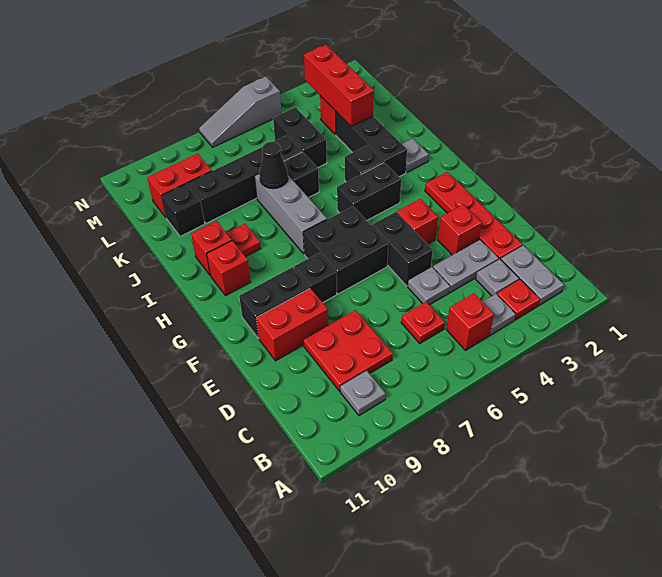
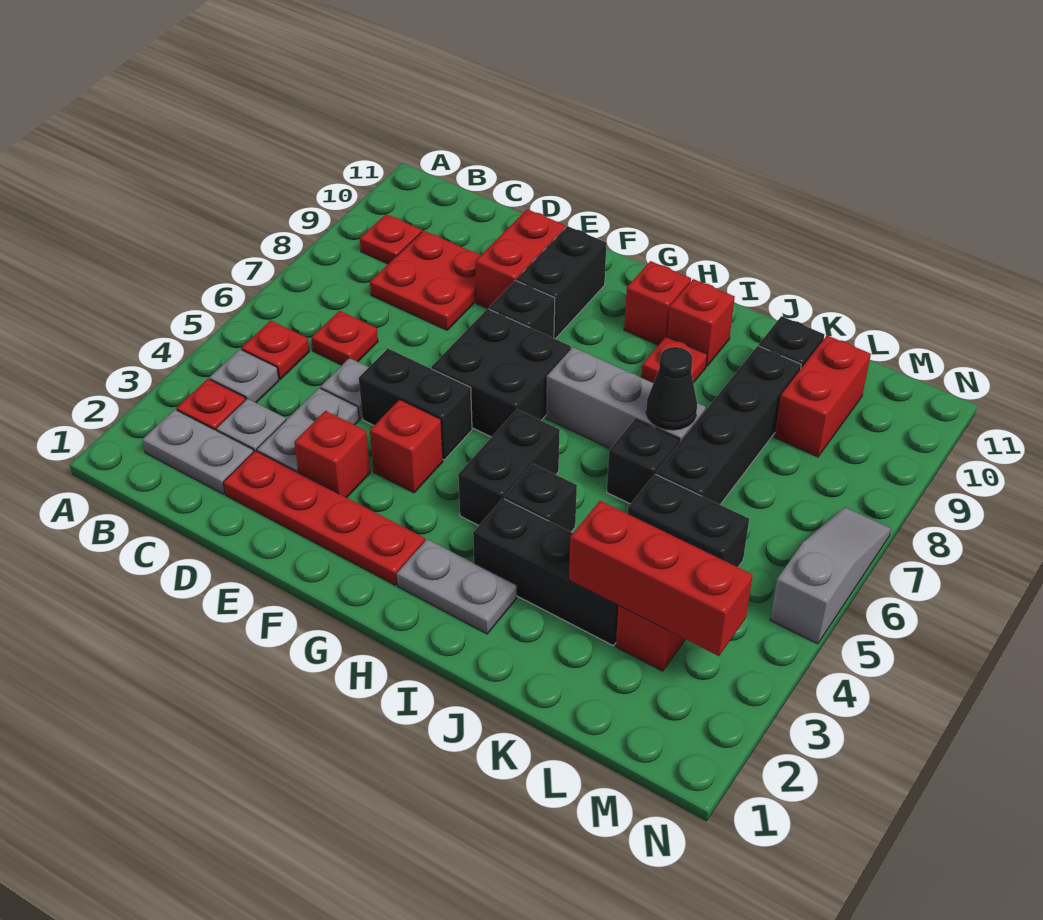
red brick B5 level 1 -> red plate B5 level 1
grey plate B9 level 1 -> red plate B9 level 1
grey plate I2 level 1 -> grey plate H2:I2 level 1

